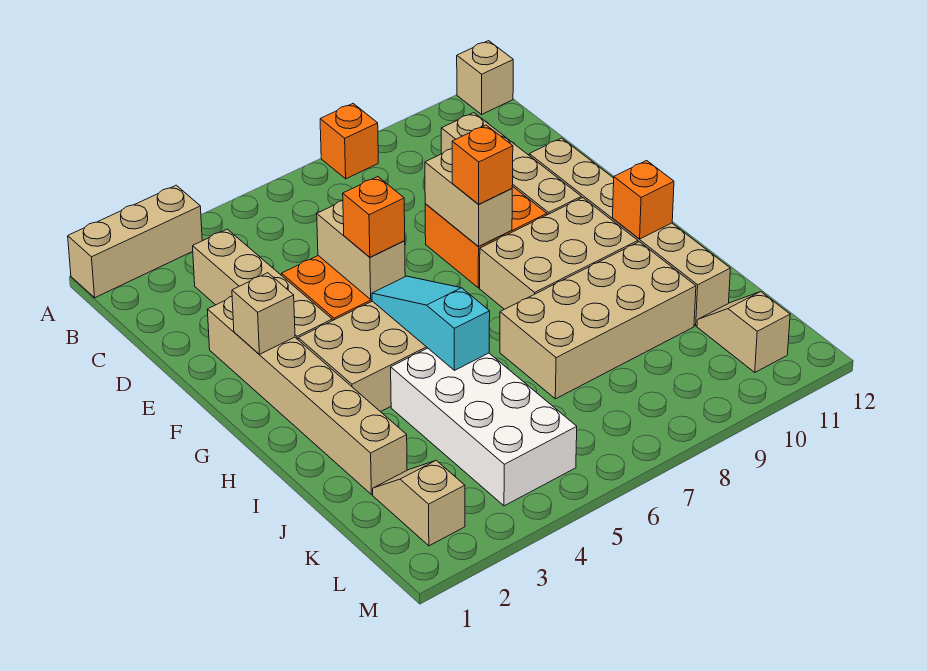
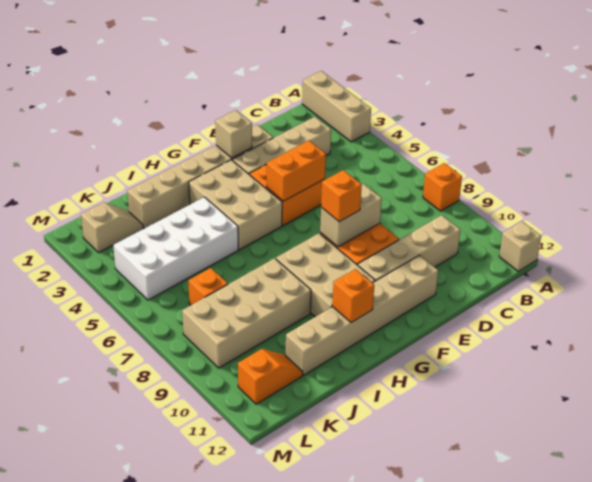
tan brick E5:F5 level 2 -> orange brick E5:F5 level 2
orange brick F5 level 3 -> orange brick K7 level 1
cyan slope G5:I5 level 2 top I -> none
tan brick I7:J10 level 1 -> tan brick I8:L9 level 1
tan slope K11:L11 level 1 top L -> orange slope K11:L11 level 1 top L

